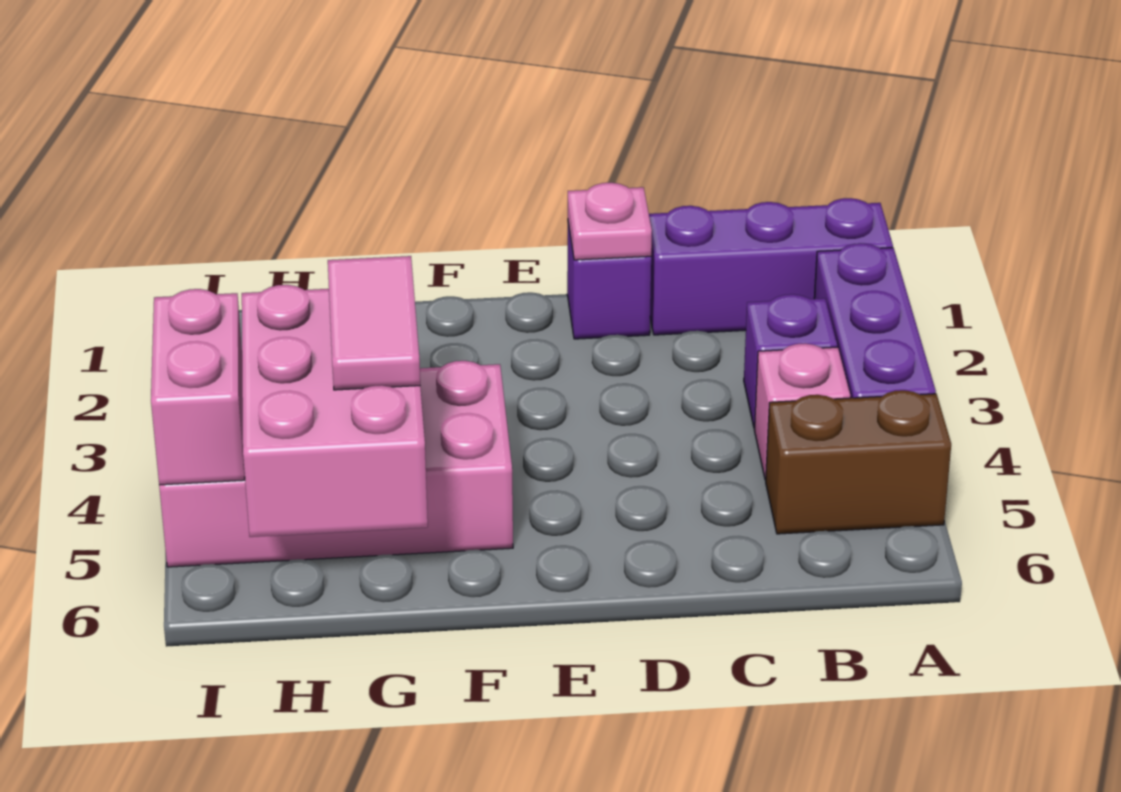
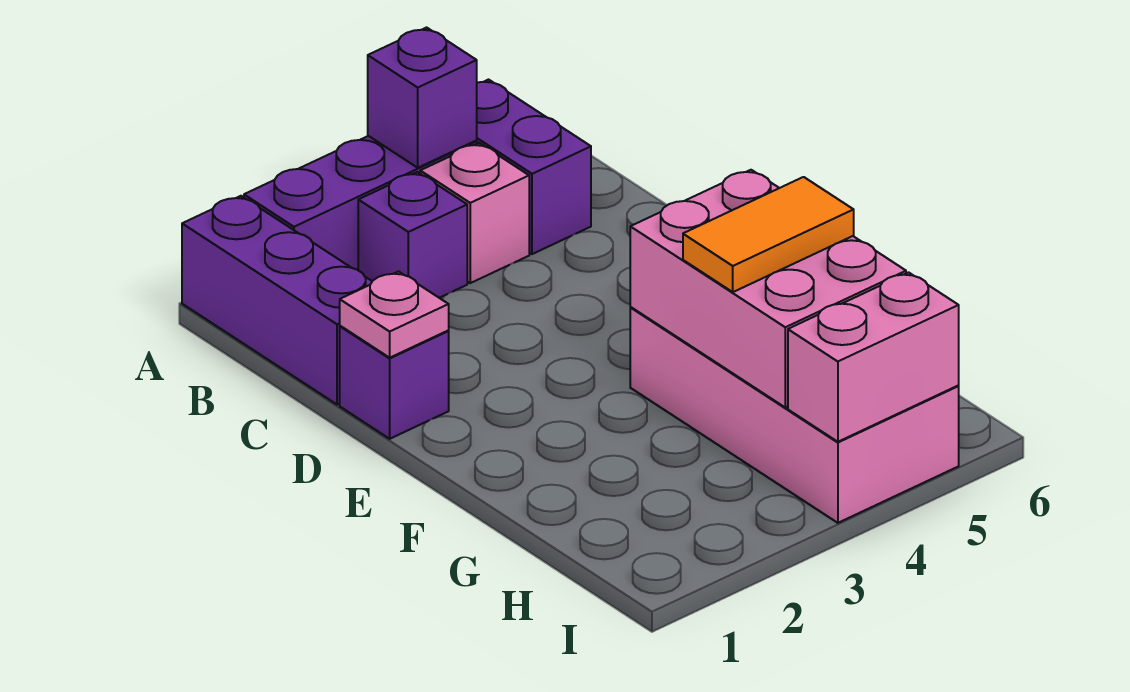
none -> purple brick A4 level 2
brown brick A5:B5 level 1 -> purple brick A5:B5 level 1
pink brick G4:H6 level 2 -> pink brick F4:H5 level 2
pink tile G4:G5 level 3 -> orange tile G4:G5 level 3

